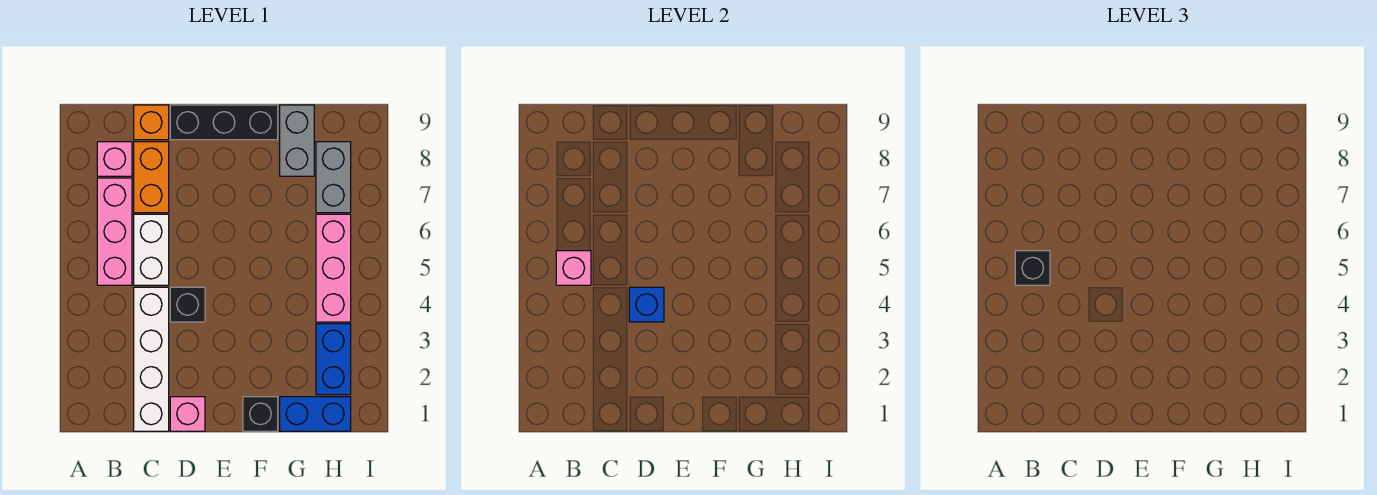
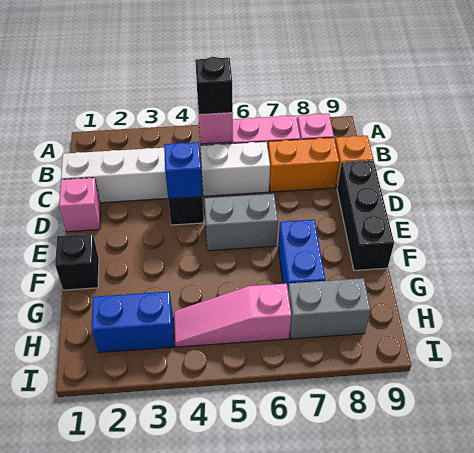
blue brick G1:H1 level 1 -> blue brick F7:G7 level 1
grey brick G8:G9 level 1 -> grey brick E5:E6 level 1
pink brick H4:H6 level 1 -> pink slope H4:H6 level 1 top 6

